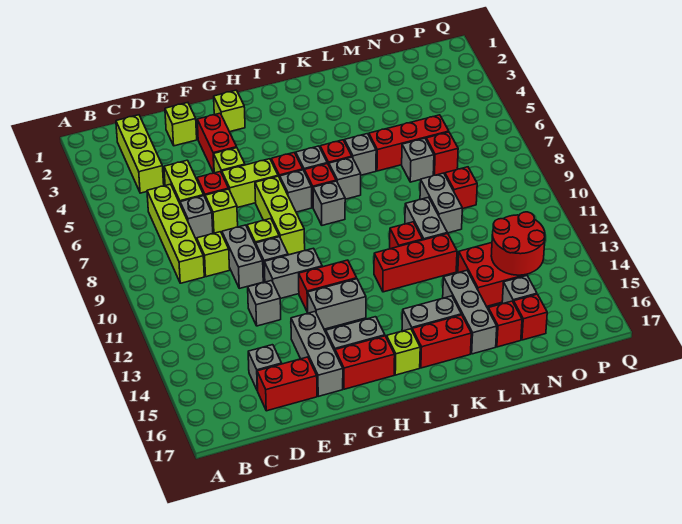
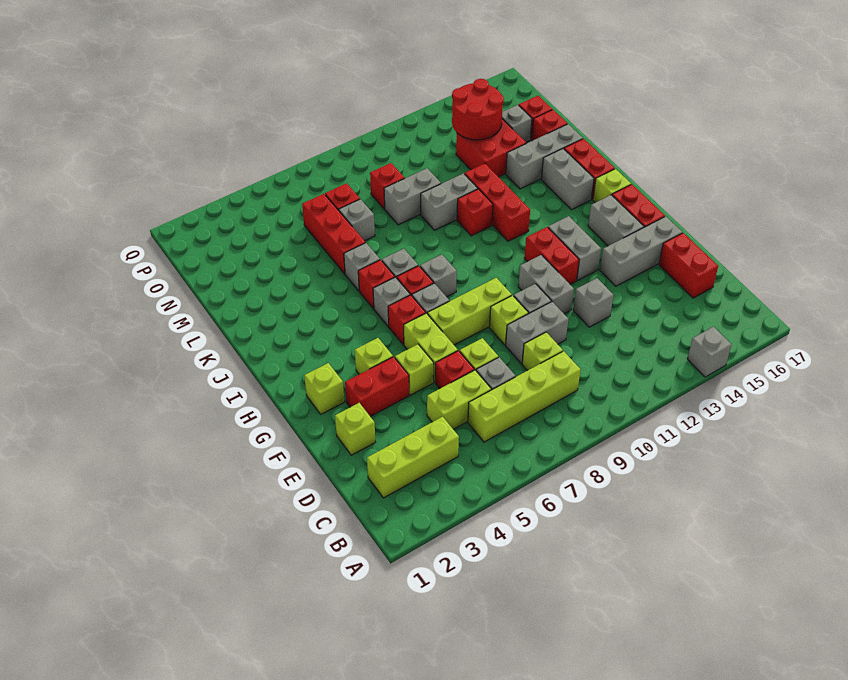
grey brick D15 level 1 -> grey brick A14 level 1
none -> lime brick G4 level 1

